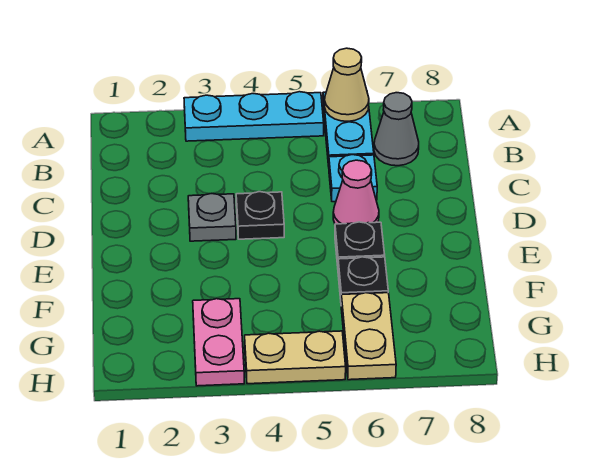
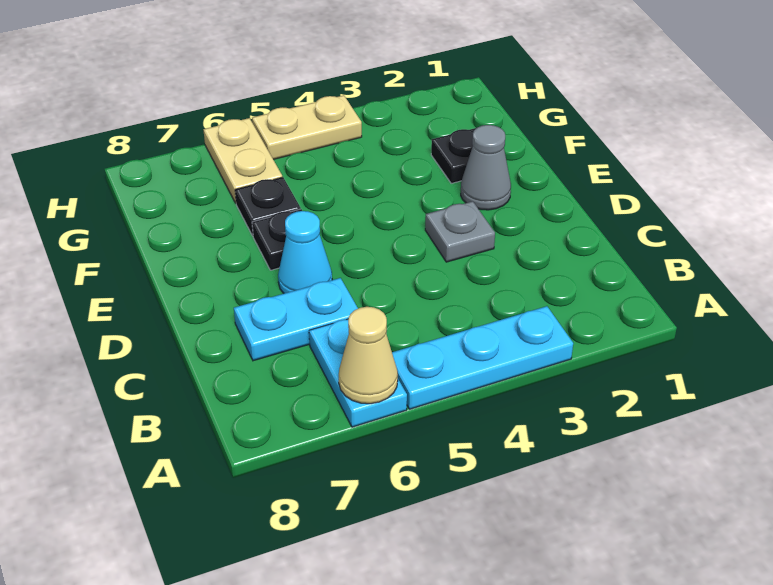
grey cone B7 level 1 -> grey cone E2 level 1
cyan plate C6 level 1 -> cyan plate C6:C7 level 1
black plate D4 level 1 -> black plate F2 level 1
pink cone D6 level 1 -> cyan cone D6 level 1
pink plate G3:H3 level 1 -> none

